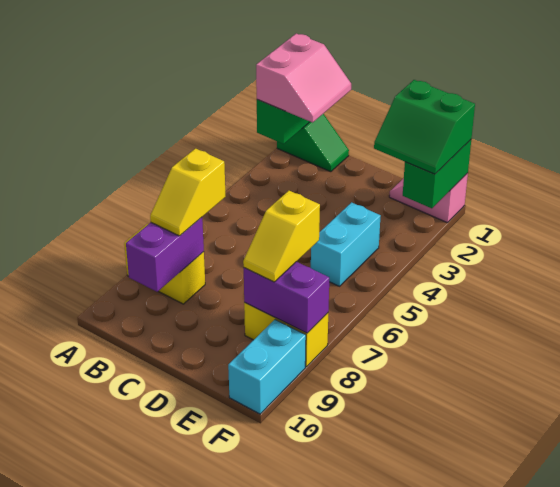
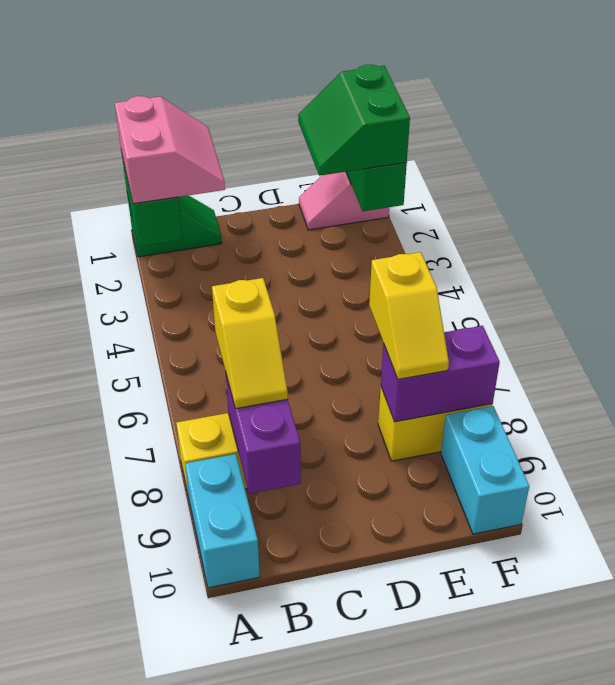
green slope E1:F2 level 3 top 1 -> green slope E1:F2 level 3 top F
cyan brick E4:E5 level 1 -> cyan brick A9:A10 level 1

